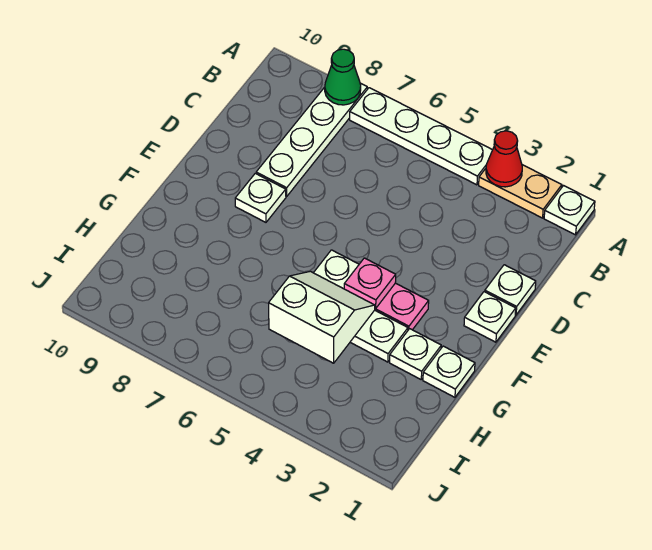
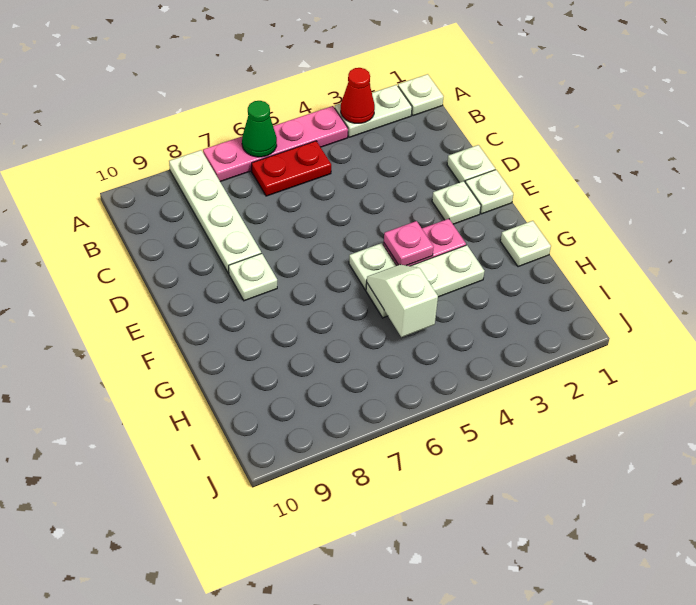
tan plate A2:A3 level 1 -> white plate A2:A3 level 1
white plate A4:A7 level 1 -> pink plate A4:A7 level 1
green cone A8 level 2 -> green cone A6 level 2
none -> red plate B5:B6 level 1
white plate G2 level 1 -> white plate E2 level 1
white slope G4:H5 level 2 top H -> white slope G5:H5 level 2 top H

